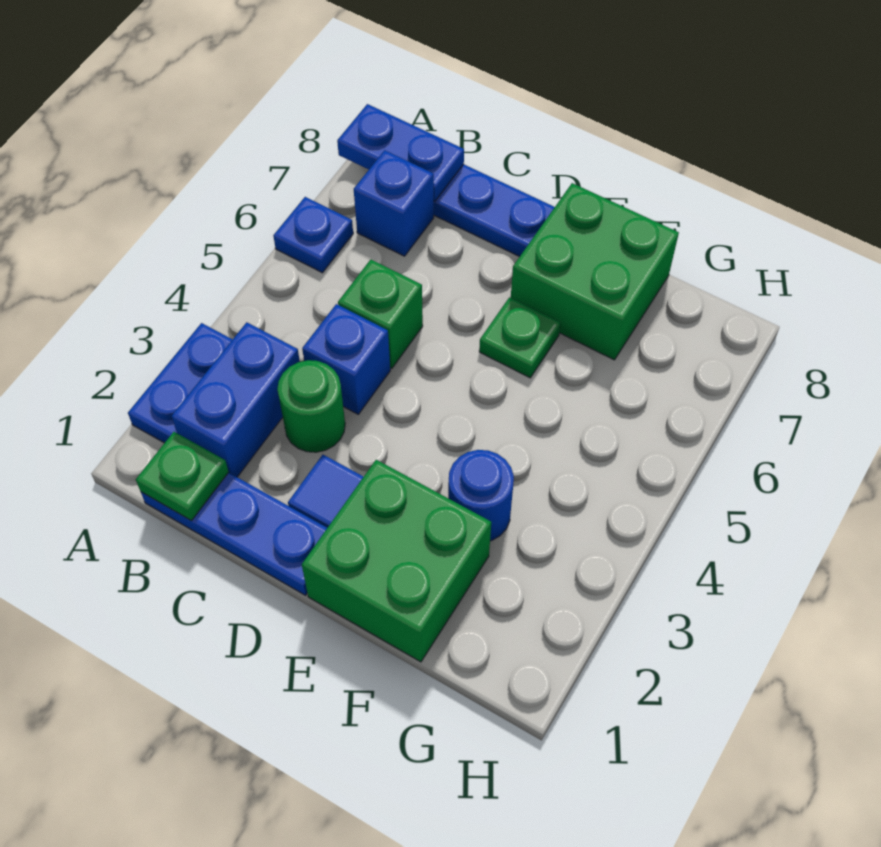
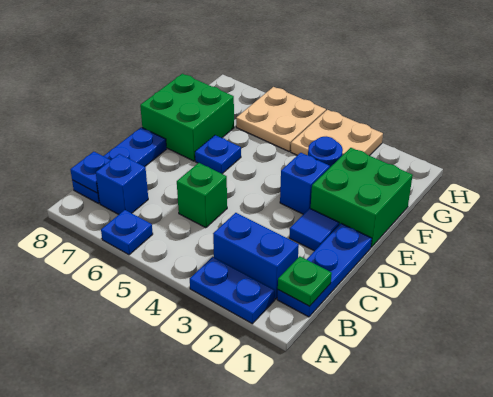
blue plate A8:B8 level 2 -> blue plate B8 level 2
green round brick C3 level 1 -> none
blue brick C4 level 1 -> blue brick E3 level 1
green plate E6 level 1 -> blue plate E6 level 1
none -> tan plate G3:H4 level 1
none -> tan plate G5:H6 level 1

